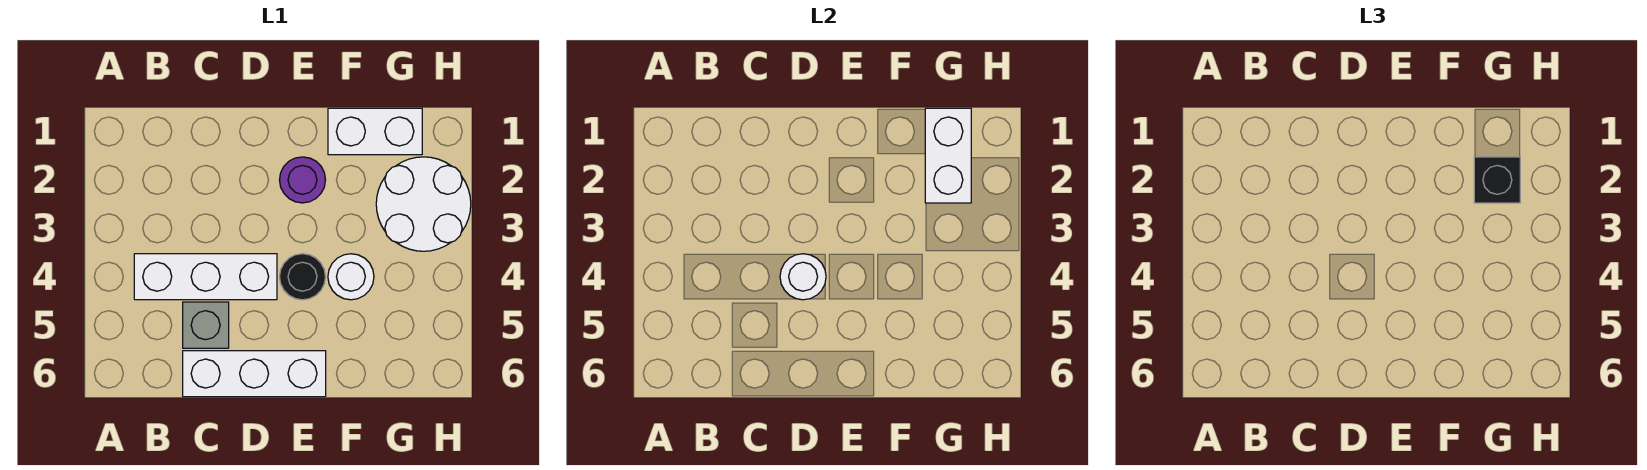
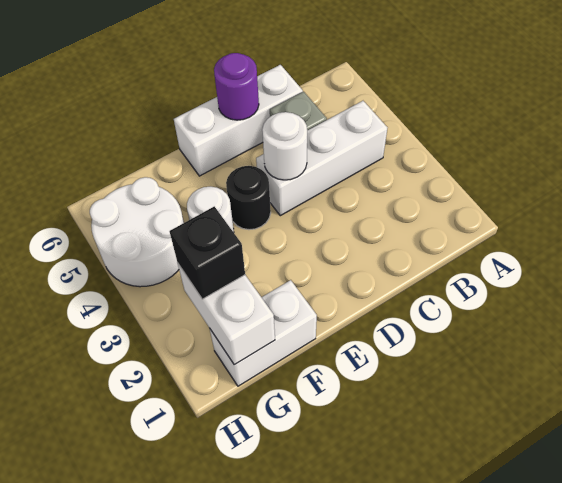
purple round brick E2 level 1 -> purple round brick D6 level 2
white round brick G2:H3 level 1 -> white round brick G4:H5 level 1

